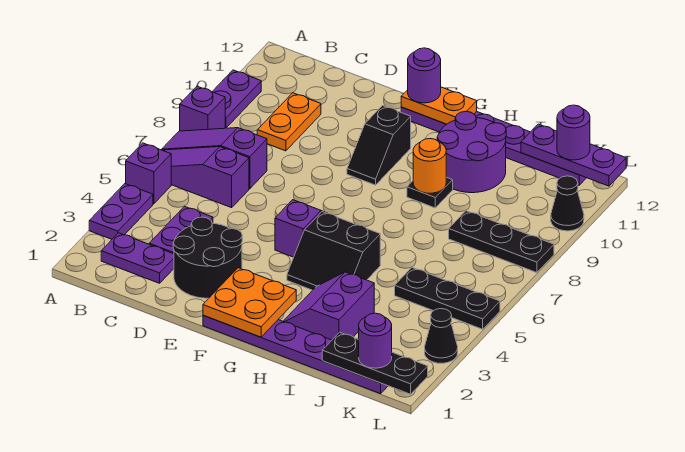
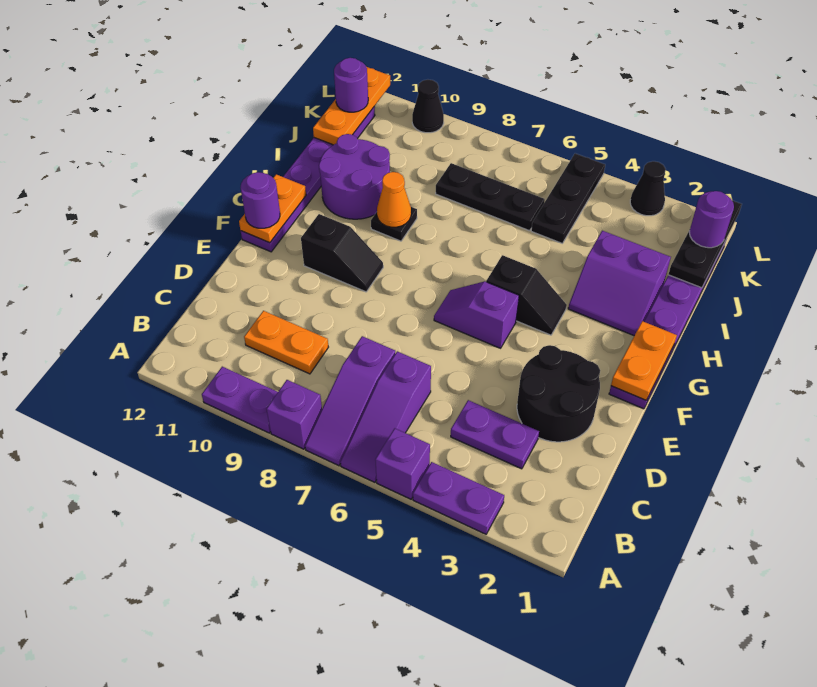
purple plate B2:C2 level 1 -> none
orange plate F1:G2 level 2 -> orange plate F1:G1 level 2
black slope G4:H5 level 1 top 5 -> black slope G4:G5 level 1 top 5
orange round brick H9 level 2 -> orange cone H9 level 2
black plate J8:L8 level 1 -> black plate J6:J8 level 1
purple plate J12:L12 level 2 -> orange plate J12:L12 level 2

